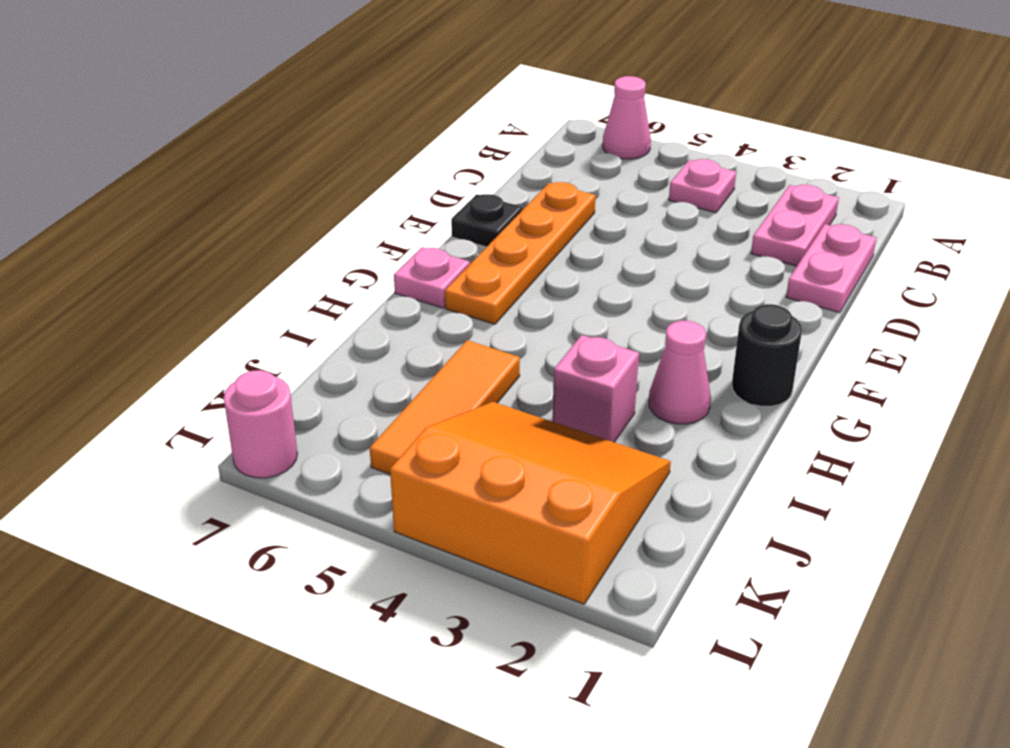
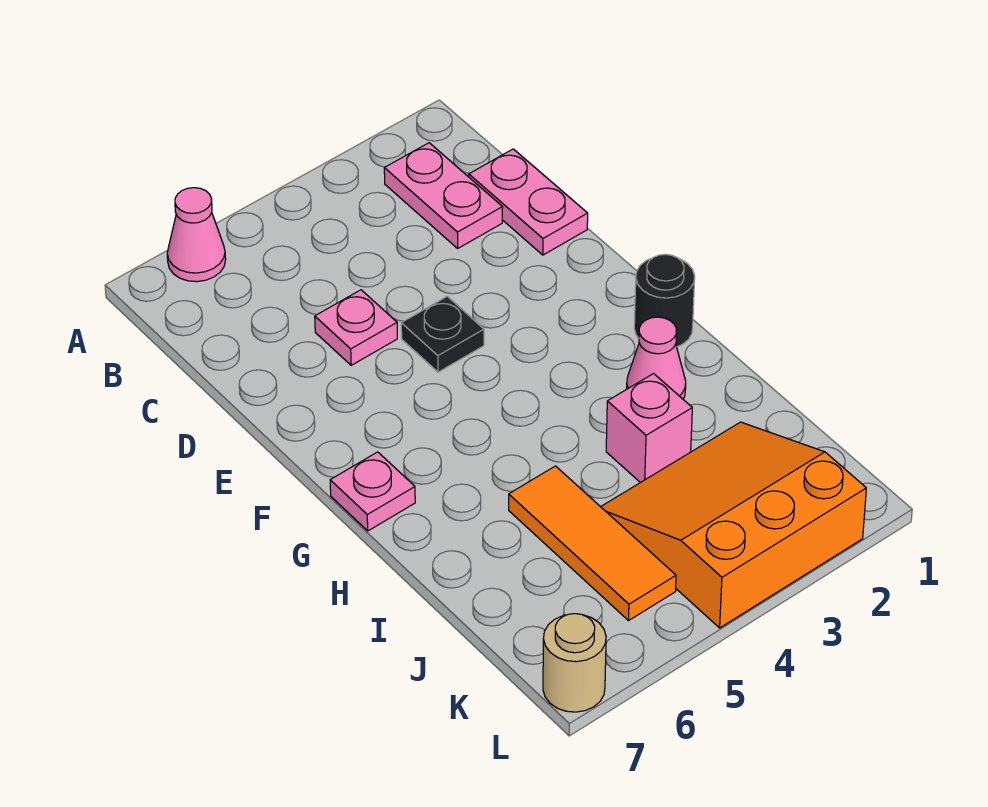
pink plate B4 level 1 -> pink plate D5 level 1
orange plate D6:G6 level 1 -> none
black plate E7 level 1 -> black plate E4 level 1
pink round brick L7 level 1 -> tan round brick L7 level 1

